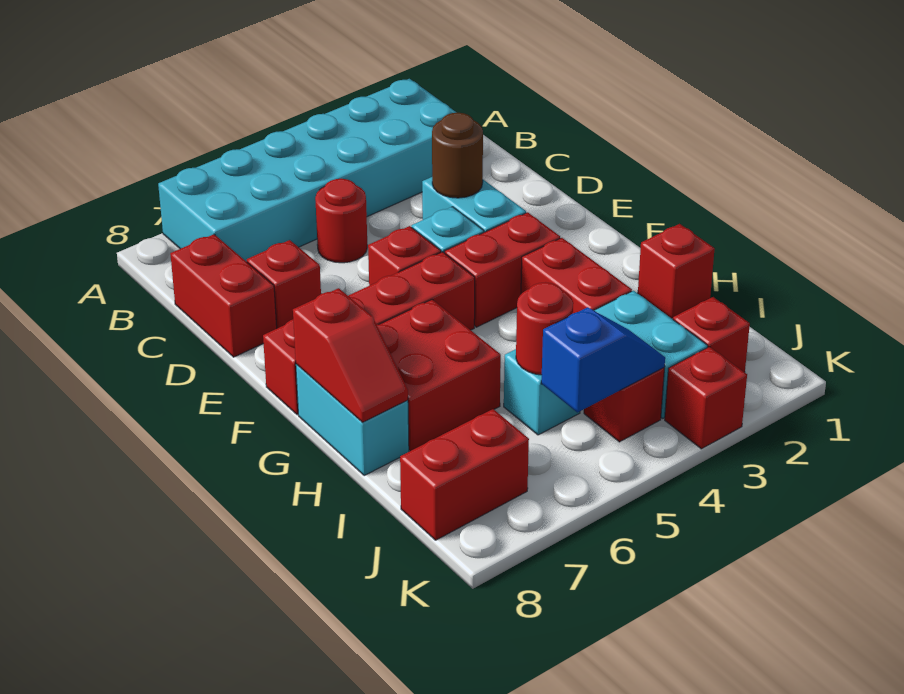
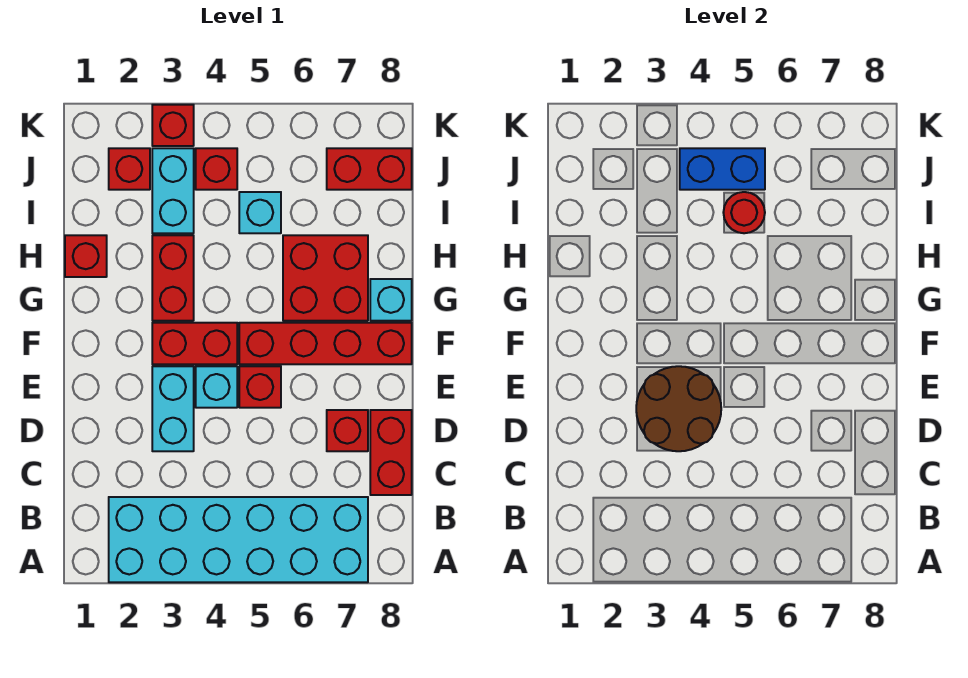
red round brick C5 level 1 -> none
brown round brick D3 level 2 -> brown round brick D3:E4 level 2
cyan brick G8:H8 level 1 -> cyan brick G8 level 1
red slope G8:H8 level 2 top G -> none
blue slope J4:J5 level 2 top 5 -> blue brick J4:J5 level 2

